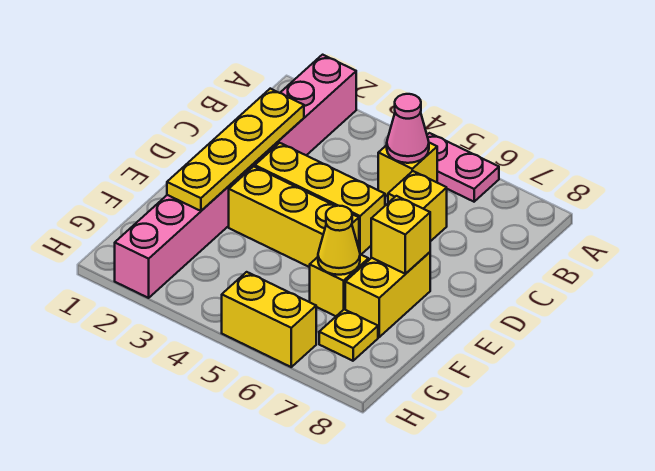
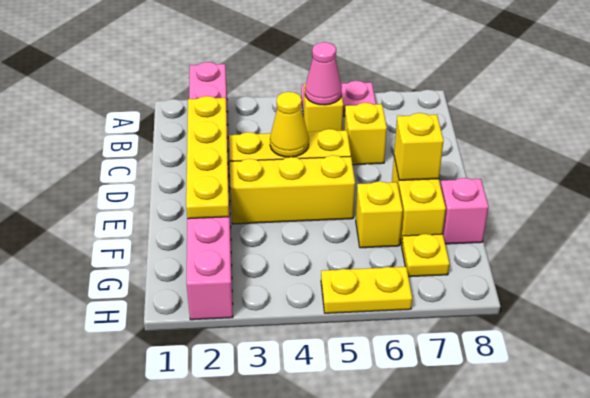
yellow cone F6 level 2 -> yellow cone D4 level 2
none -> pink brick F8 level 1
yellow brick H5:H6 level 1 -> yellow plate H5:H6 level 1

